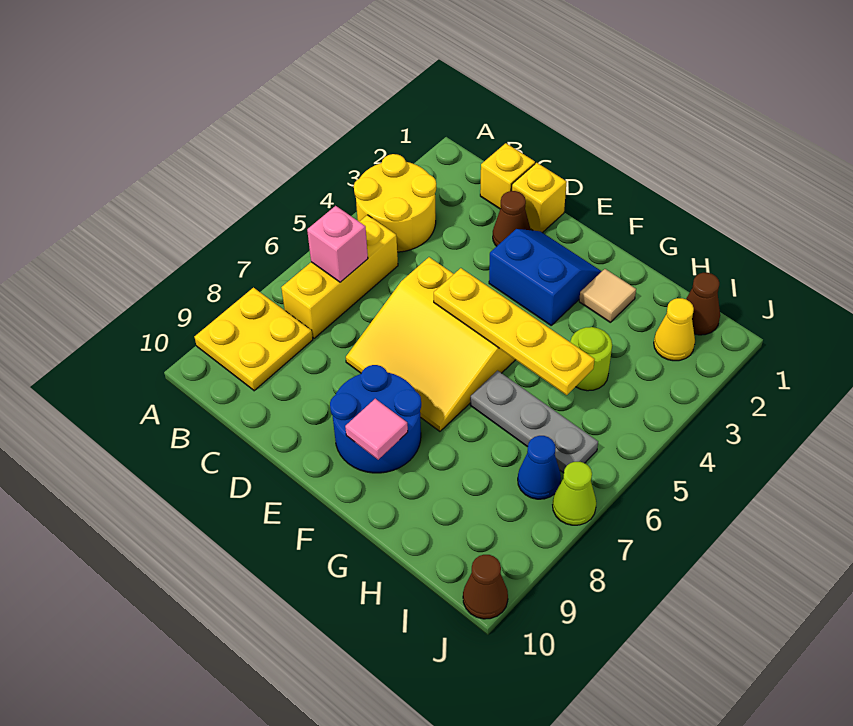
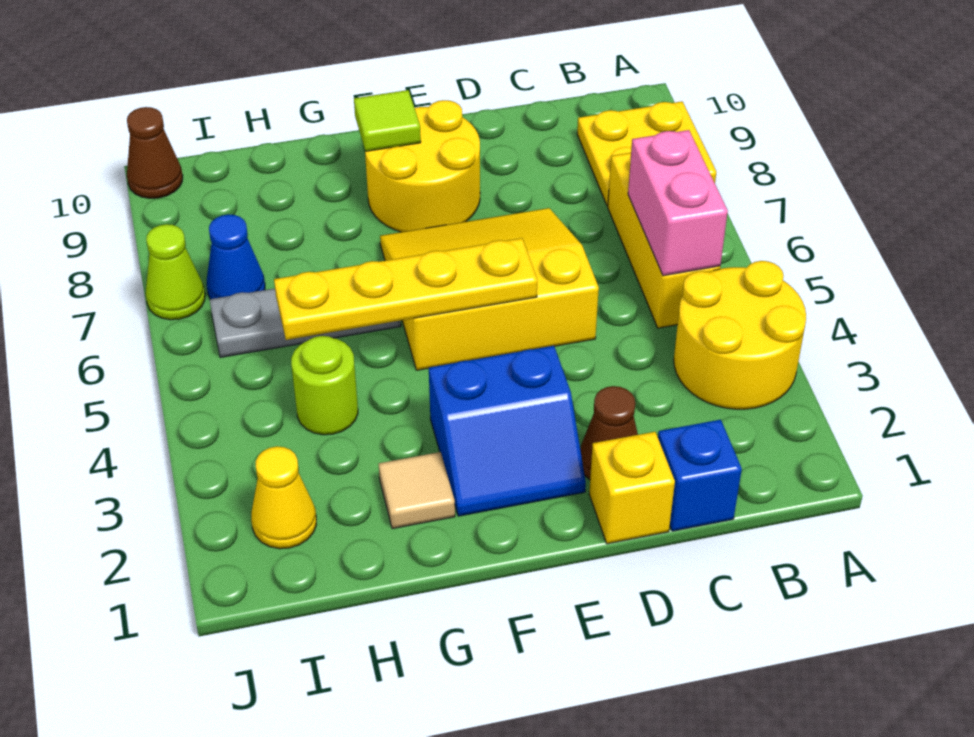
pink brick B6 level 2 -> pink brick B5:B6 level 2
yellow brick C1 level 1 -> blue brick C1 level 1
blue round brick E8:F9 level 1 -> yellow round brick E8:F9 level 1
pink tile F9 level 2 -> lime tile F9 level 2
brown cone I1 level 1 -> none

